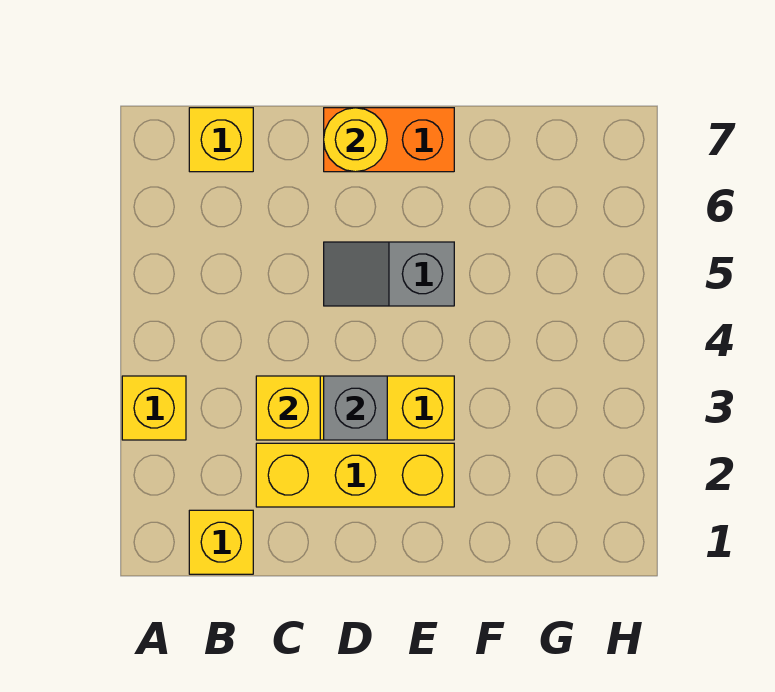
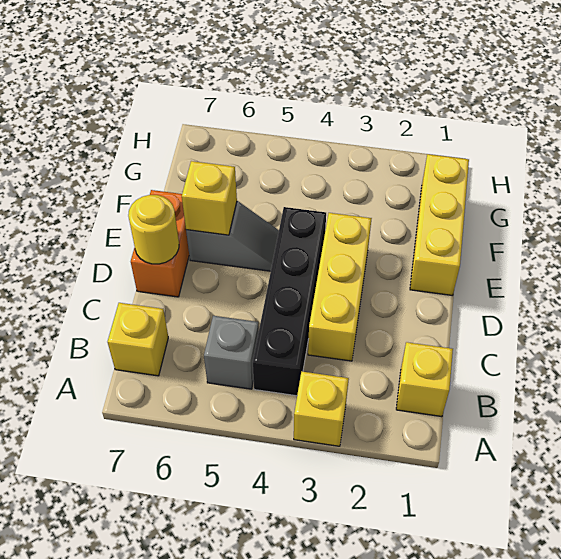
none -> black brick B4:E4 level 1
yellow brick C2:E2 level 1 -> yellow brick E1:G1 level 1
yellow brick C3 level 2 -> yellow brick E6 level 2
grey brick D3 level 2 -> grey brick B5 level 1
grey slope D5:E5 level 1 top E -> grey slope E5:E6 level 1 top 6

